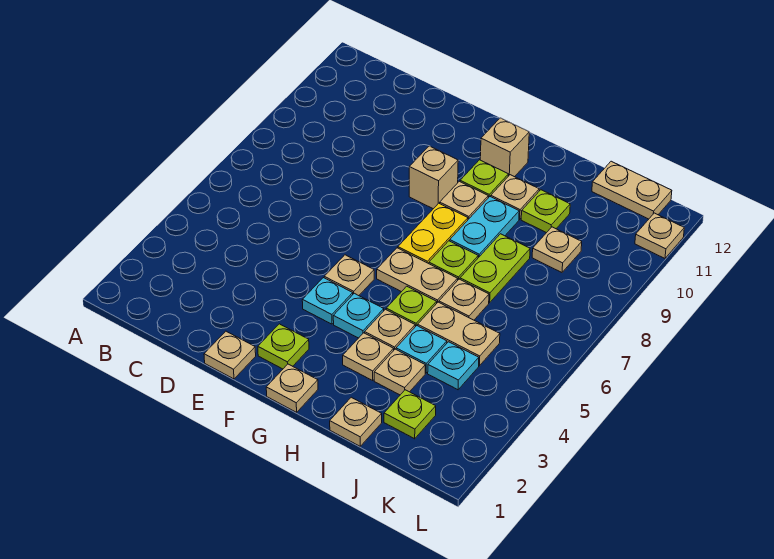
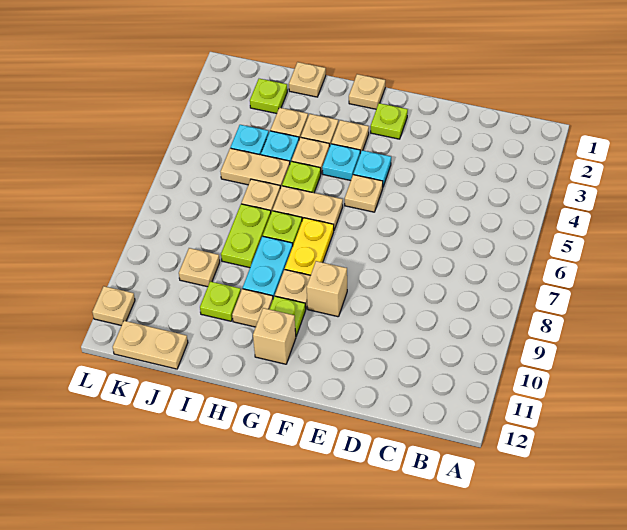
tan plate E1 level 1 -> tan plate G3 level 1

